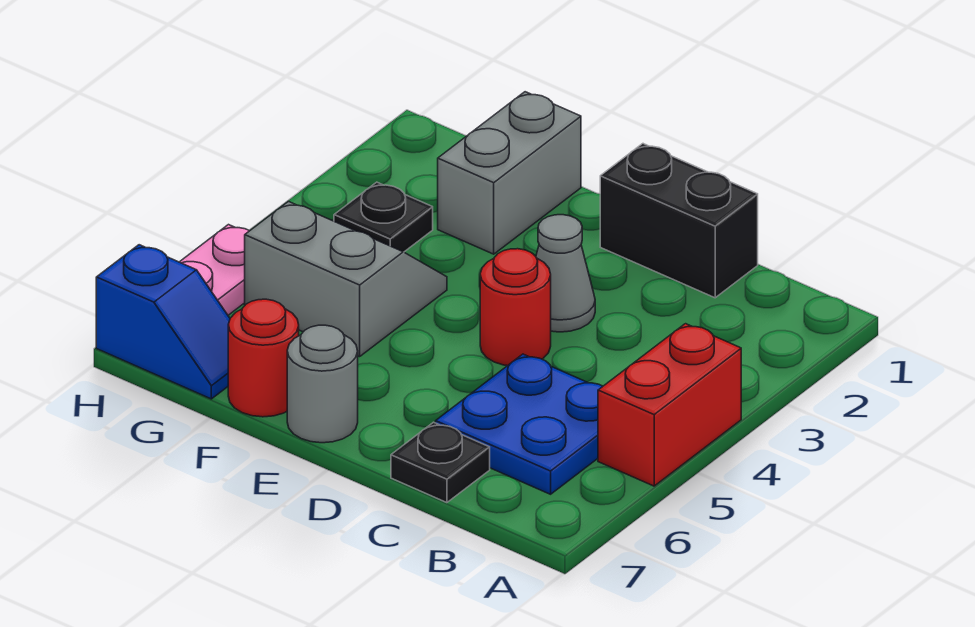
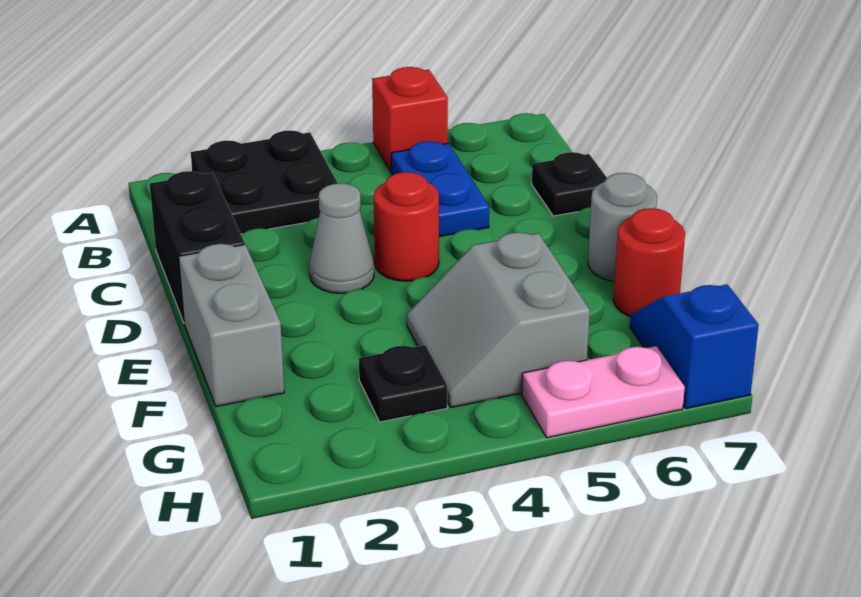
none -> black plate A2:B3 level 1
red brick A4:A5 level 1 -> red brick A5 level 1
blue plate B5:C6 level 1 -> blue plate B5:C5 level 1
grey brick F1:F2 level 1 -> grey brick E1:F1 level 1

